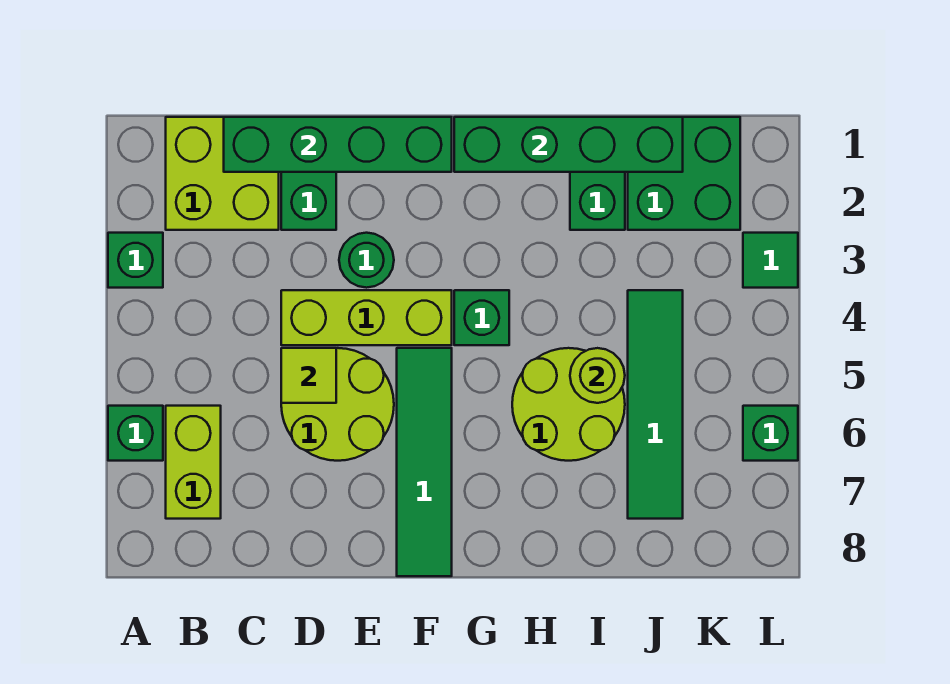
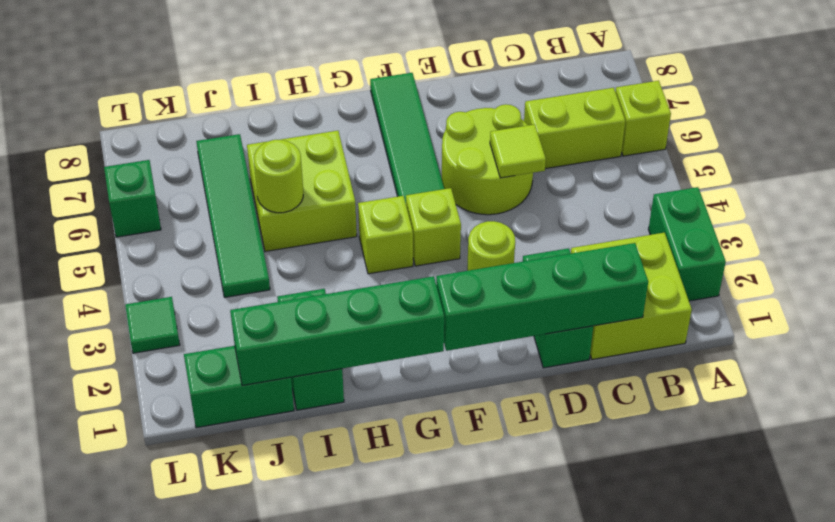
green brick A3 level 1 -> green brick A2:A3 level 1
green brick A6 level 1 -> lime brick A6 level 1
lime brick B6:B7 level 1 -> lime brick B6:C6 level 1
lime brick D4:F4 level 1 -> lime brick F4 level 1
green round brick E3 level 1 -> lime round brick E3 level 1
green brick G4 level 1 -> lime brick G4 level 1
lime round brick H5:I6 level 1 -> lime brick H5:I6 level 1
green brick J1:K2 level 1 -> green brick J1:K1 level 1

